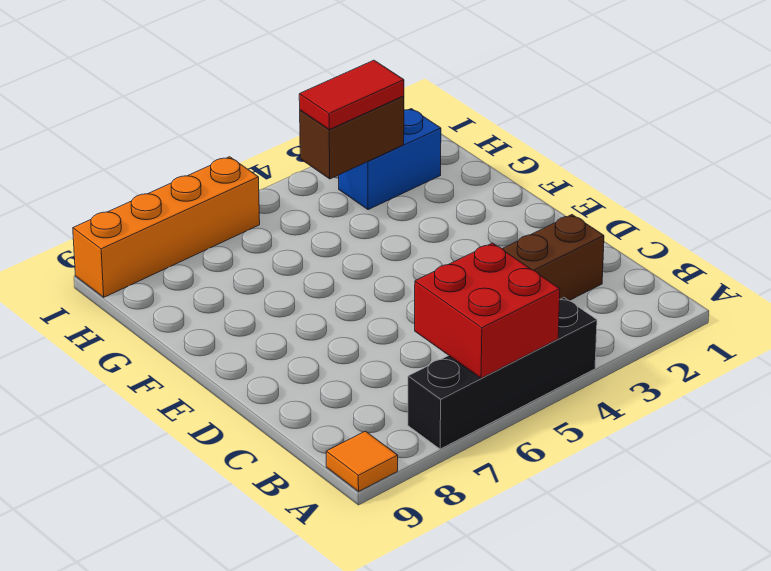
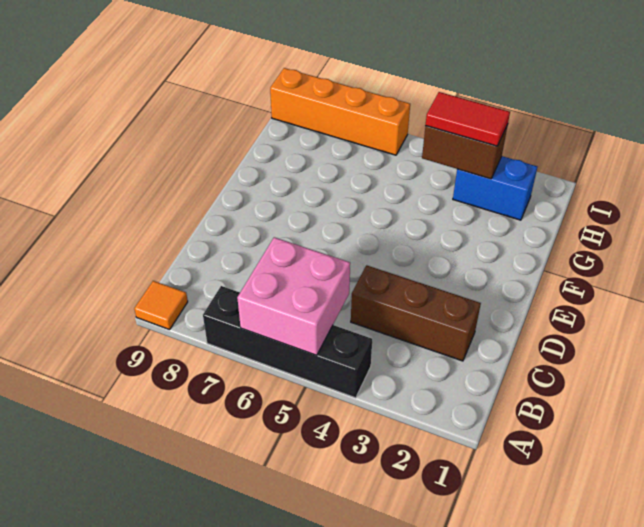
red brick A5:B6 level 2 -> pink brick A5:B6 level 2

